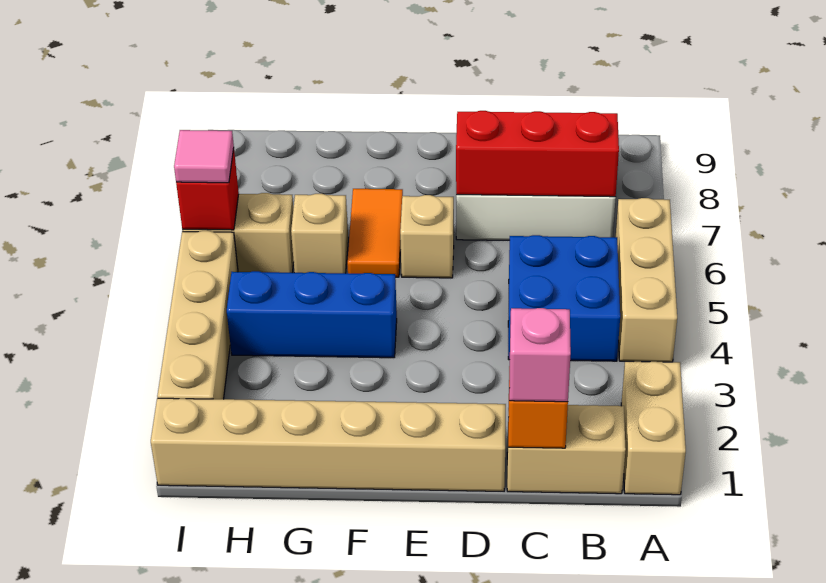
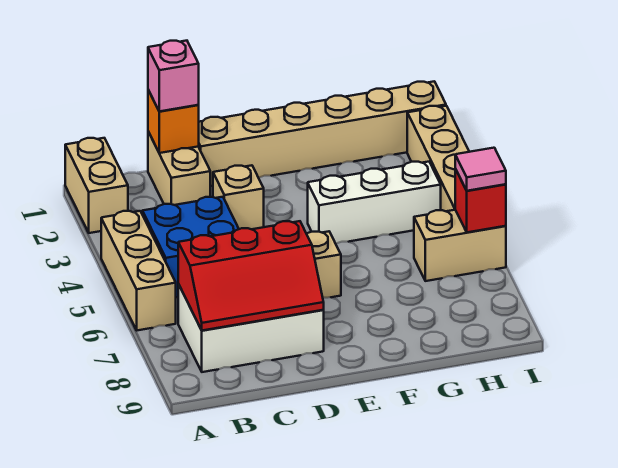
tan brick B1:C1 level 1 -> tan brick C1:C2 level 1
blue brick F4:H4 level 1 -> white brick F4:H4 level 1
orange tile F6:F7 level 1 -> none
tan brick G6 level 1 -> tan brick D3 level 1

